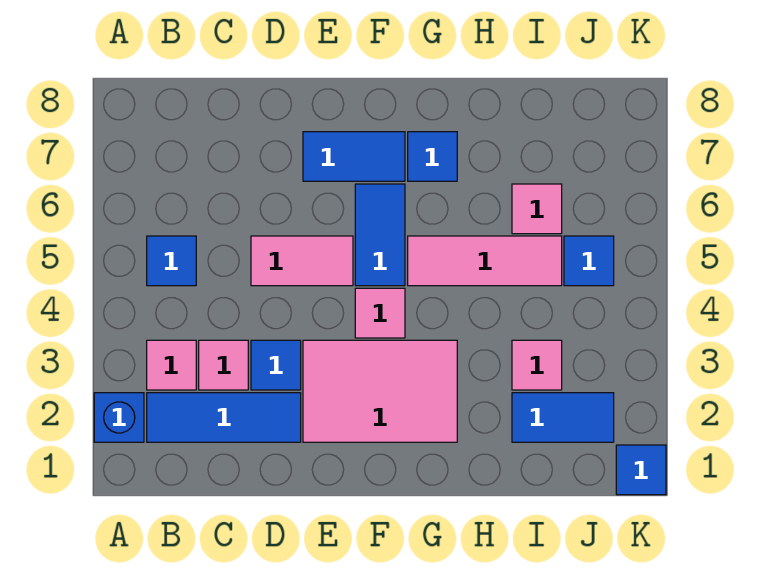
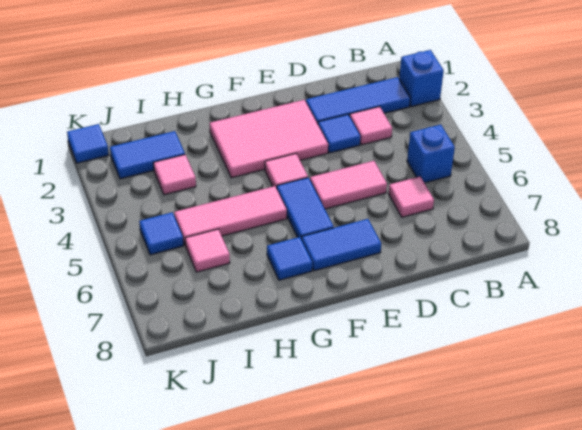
pink tile B3 level 1 -> pink tile C6 level 1
blue tile B5 level 1 -> blue brick B5 level 1

